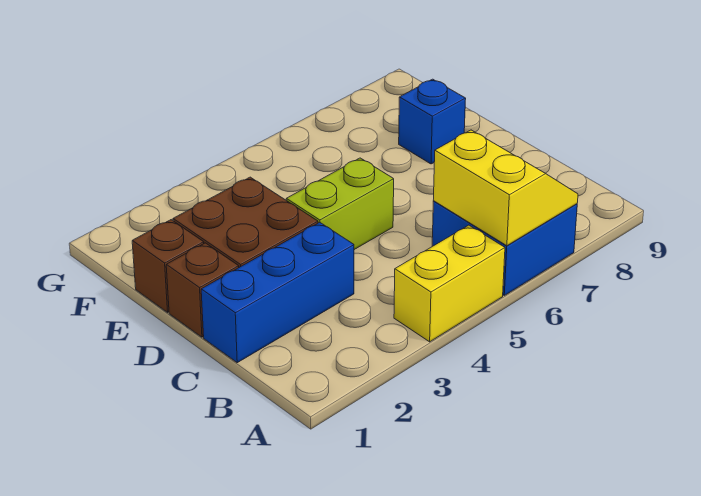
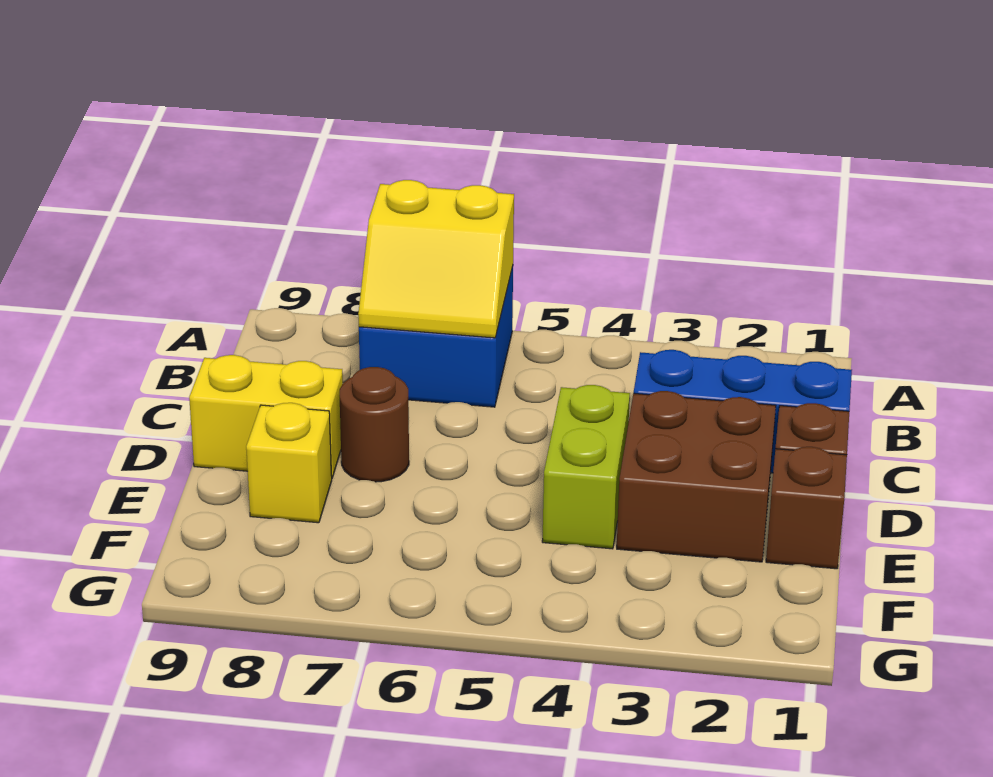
yellow brick A4:A5 level 1 -> yellow brick D8:D9 level 1
yellow slope A6:B7 level 2 top 6 -> yellow slope A6:B7 level 2 top A
lime brick D4:D5 level 1 -> lime brick D4:E4 level 1
none -> brown round brick D7 level 1
blue brick E8 level 1 -> yellow brick E8 level 1

